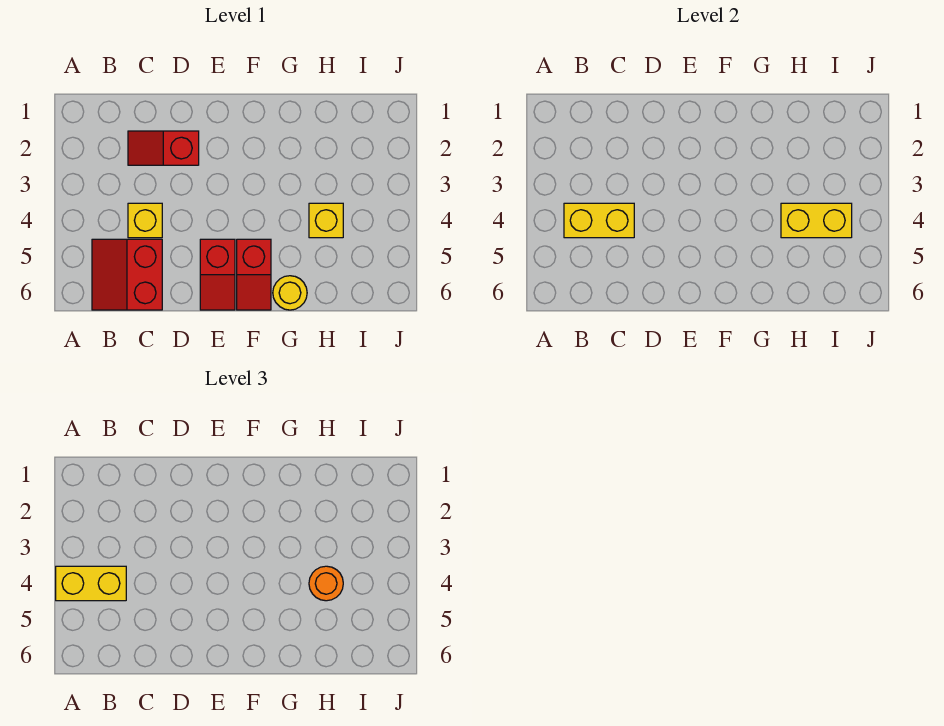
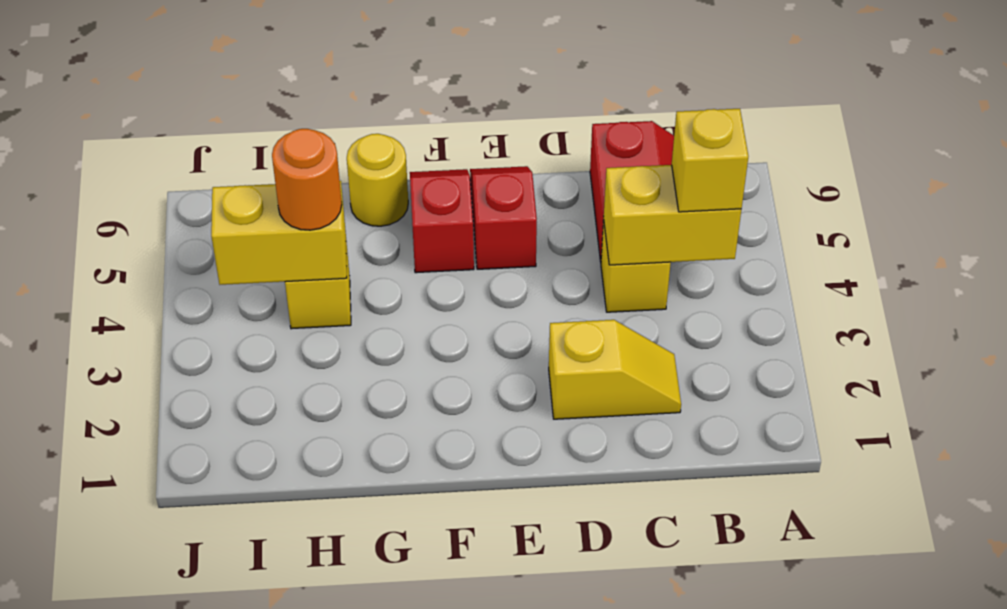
yellow brick A4:B4 level 3 -> yellow brick B4 level 3
red slope C2:D2 level 1 top D -> yellow slope C2:D2 level 1 top D

